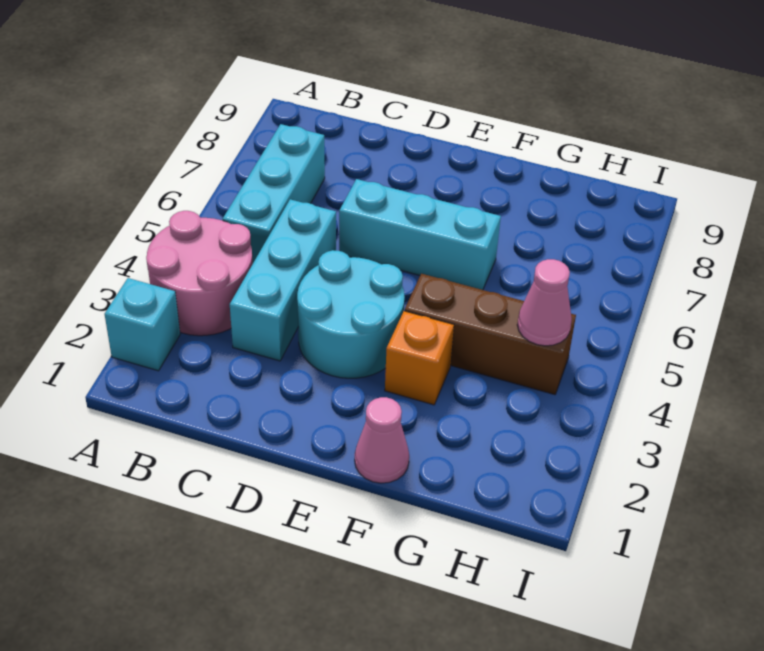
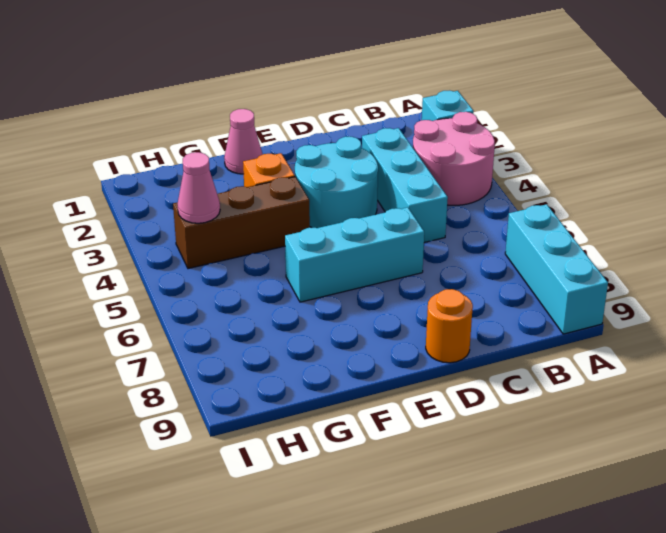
cyan brick B5:B7 level 1 -> cyan brick A7:A9 level 1
none -> orange round brick D9 level 1

